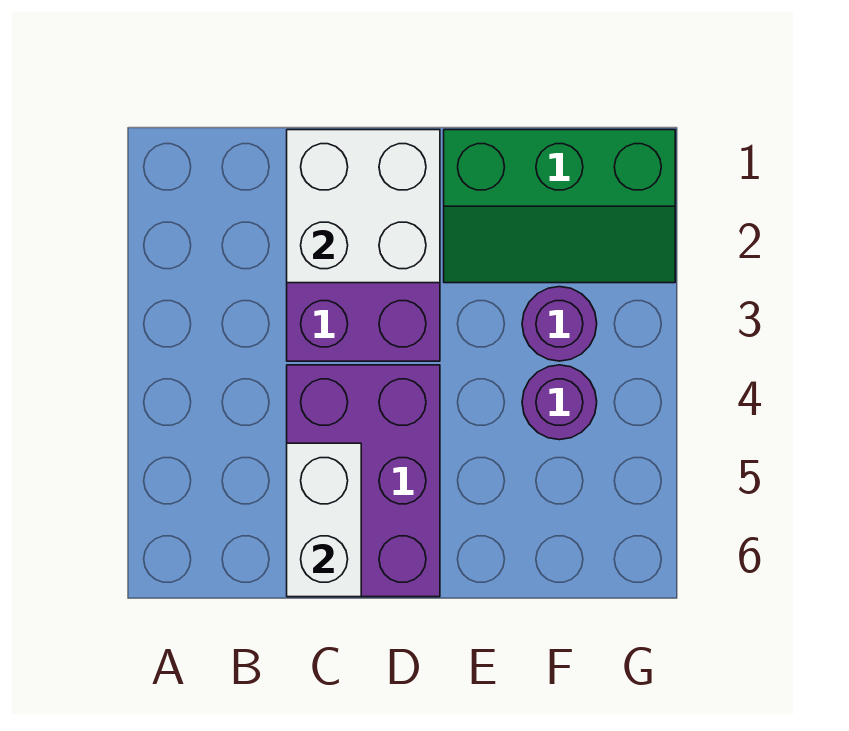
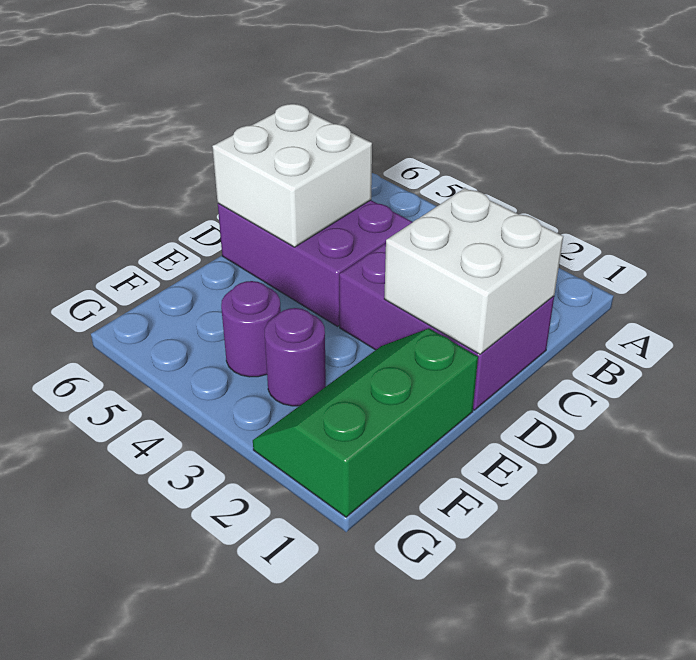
white brick C5:C6 level 2 -> white brick C5:D6 level 2

